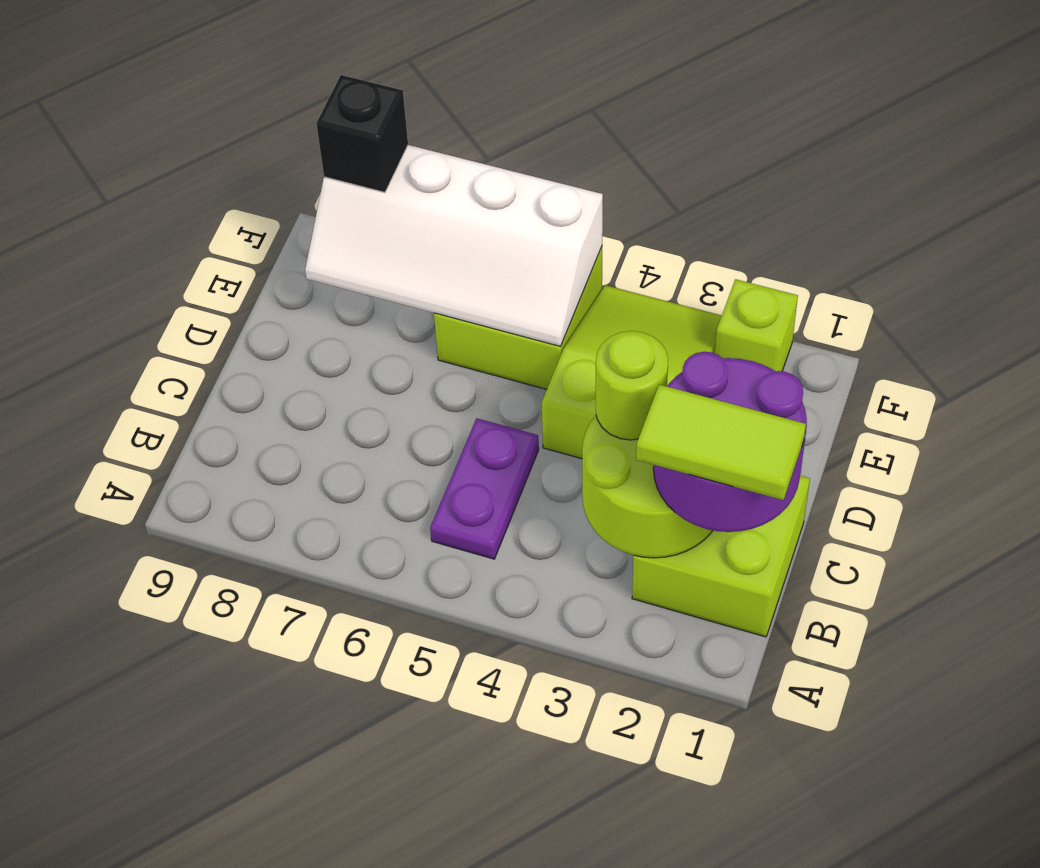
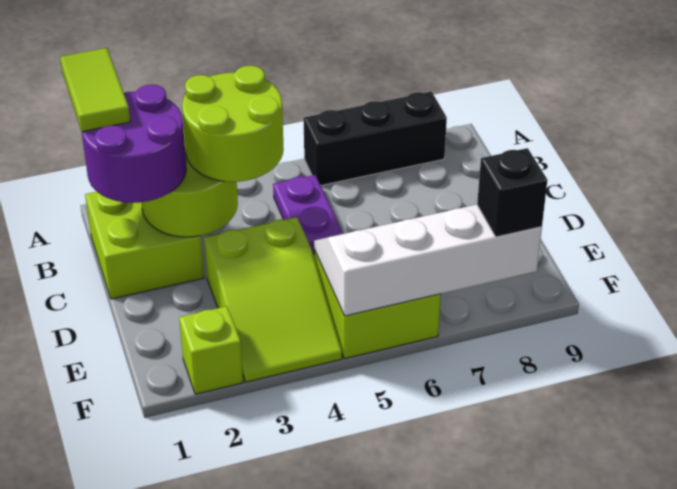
none -> black brick A6:A8 level 1
lime tile B1:B2 level 4 -> lime tile A1:B1 level 4
lime round brick C3 level 3 -> lime round brick B3:C4 level 3

